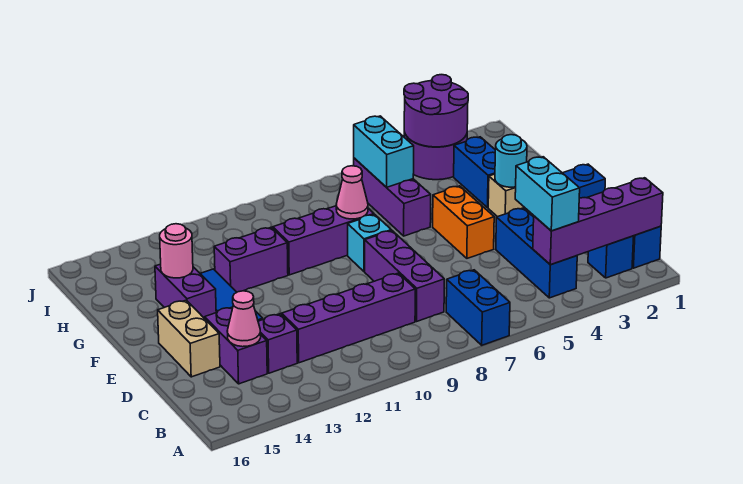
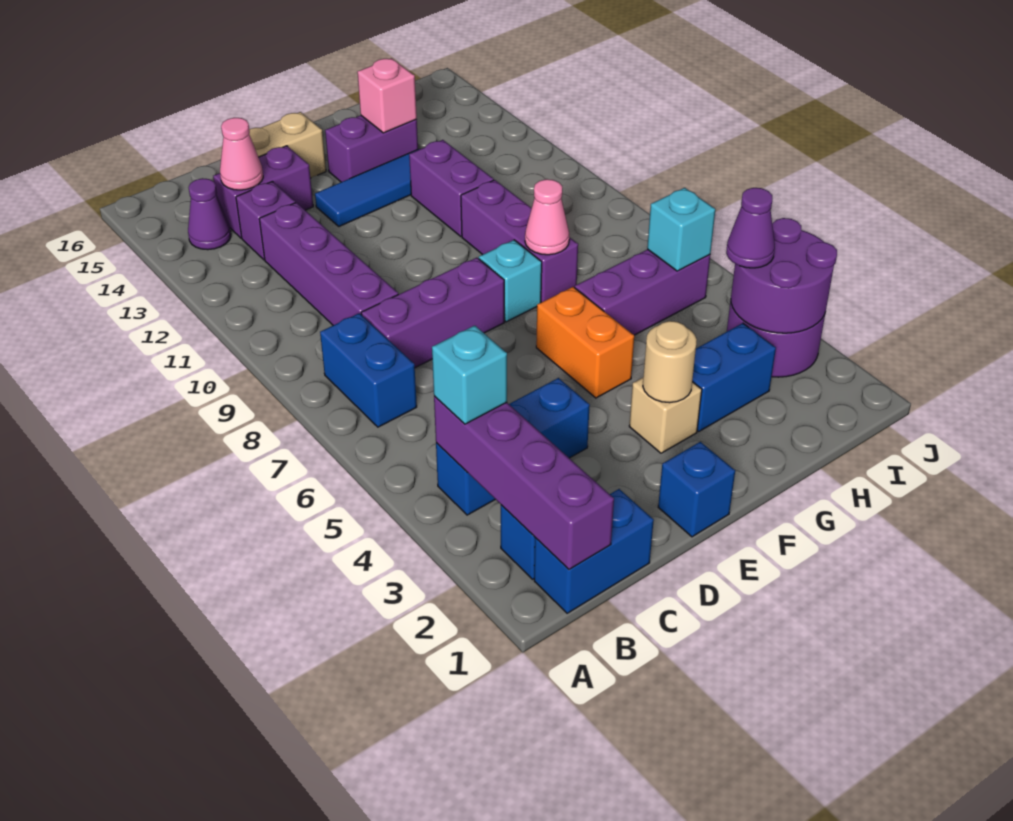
blue brick A7:B7 level 1 -> blue brick B7:B8 level 1
cyan brick B4:C4 level 3 -> cyan brick B4 level 3
none -> purple cone B14 level 1
orange brick E5:F5 level 1 -> orange brick F5:F6 level 1
cyan round brick F3 level 2 -> tan round brick F3 level 2
pink round brick G14 level 2 -> pink brick G14 level 2
cyan brick H6:I6 level 2 -> cyan brick I6 level 2
none -> purple cone I4 level 3

